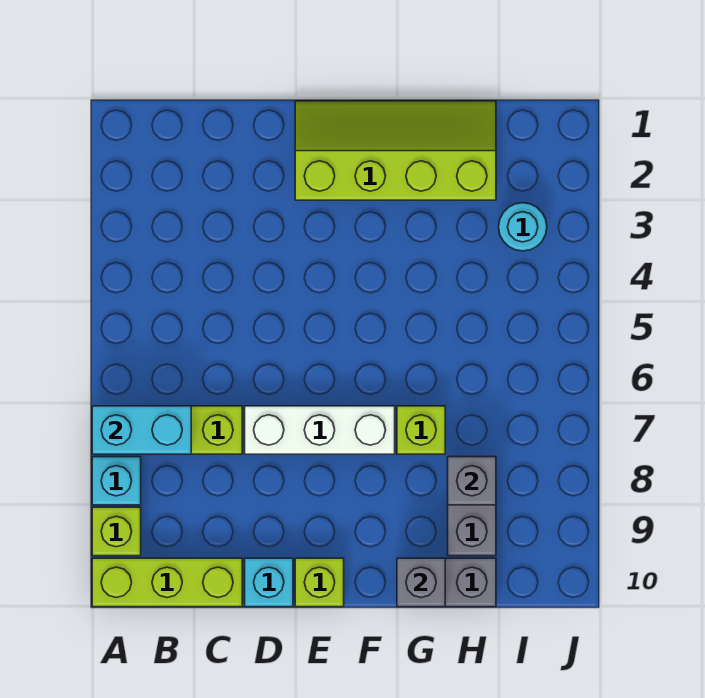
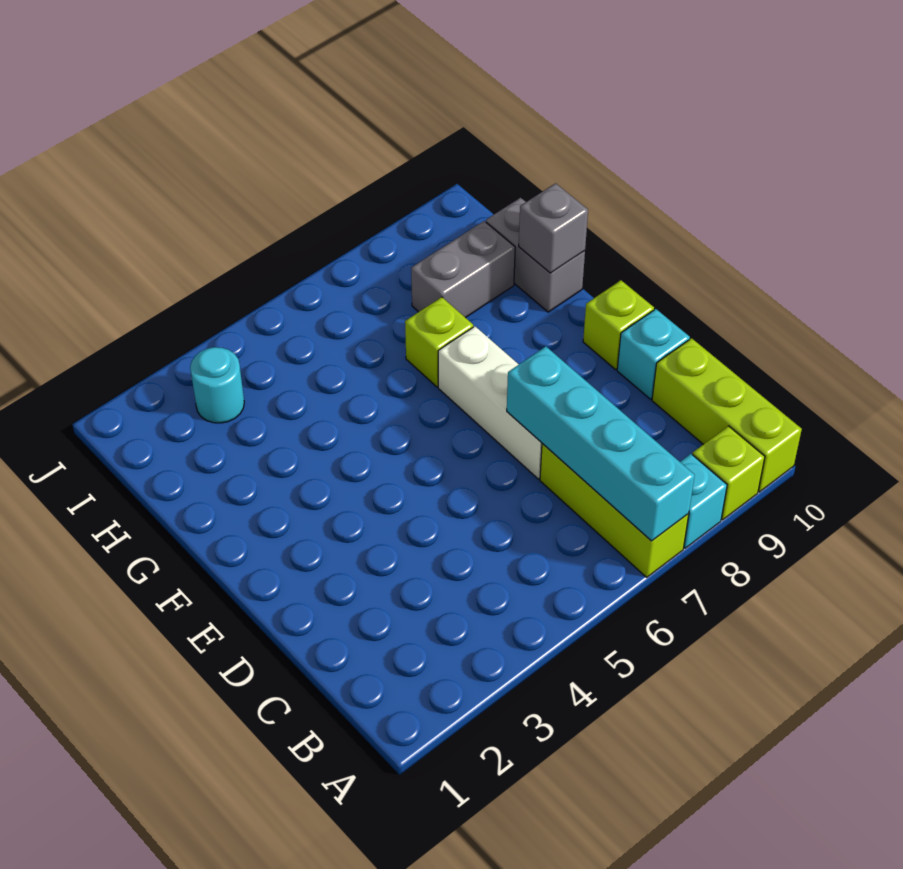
cyan brick A7:B7 level 2 -> cyan brick A7:D7 level 2
lime slope E1:H2 level 1 top 2 -> none
grey brick H8 level 2 -> none

